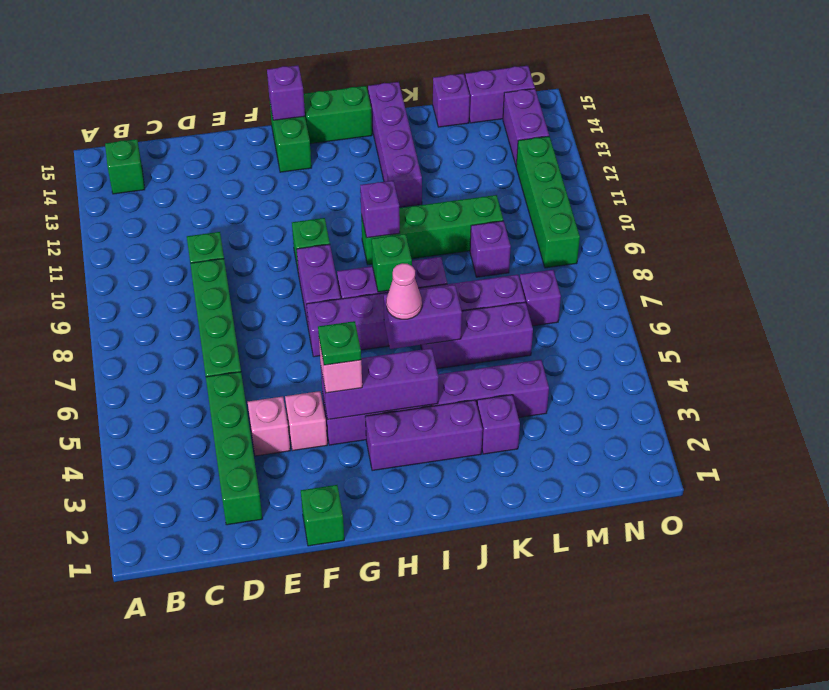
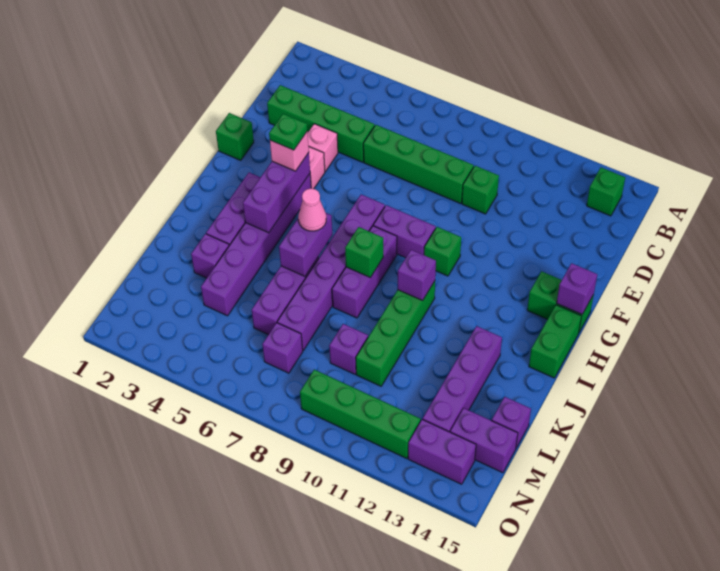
purple brick J12:J15 level 1 -> purple brick J13:M13 level 1
purple brick M15:N15 level 1 -> purple brick M14:M15 level 1

